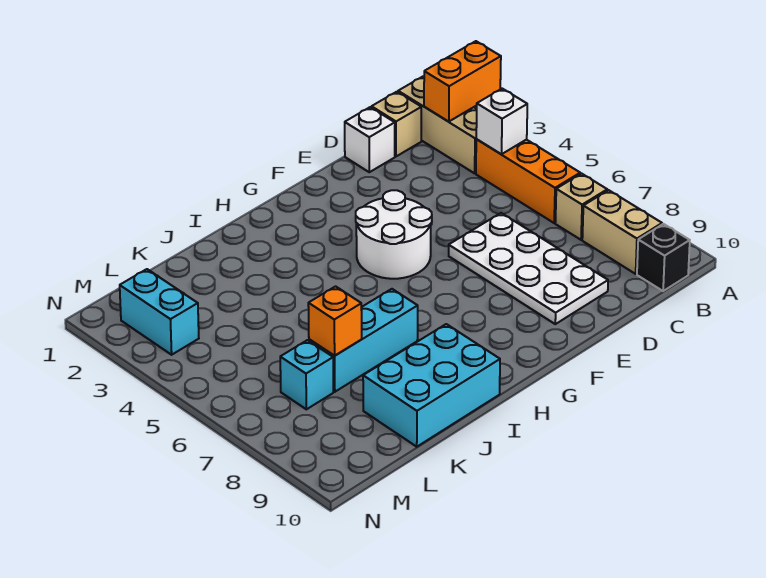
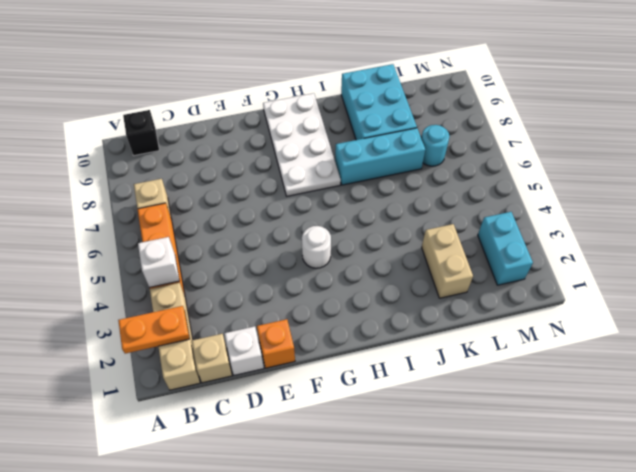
orange brick A2:B2 level 2 -> orange plate A2:B2 level 2
tan brick B8:B9 level 1 -> tan brick K2:K3 level 1
white plate D6:E9 level 1 -> white plate G7:H10 level 1
white round brick F4:G5 level 1 -> white round brick G4 level 1
cyan brick I9:K10 level 1 -> cyan brick J8:K10 level 1
orange brick K7 level 2 -> orange brick E1 level 1
cyan brick L7 level 1 -> cyan round brick L7 level 1

